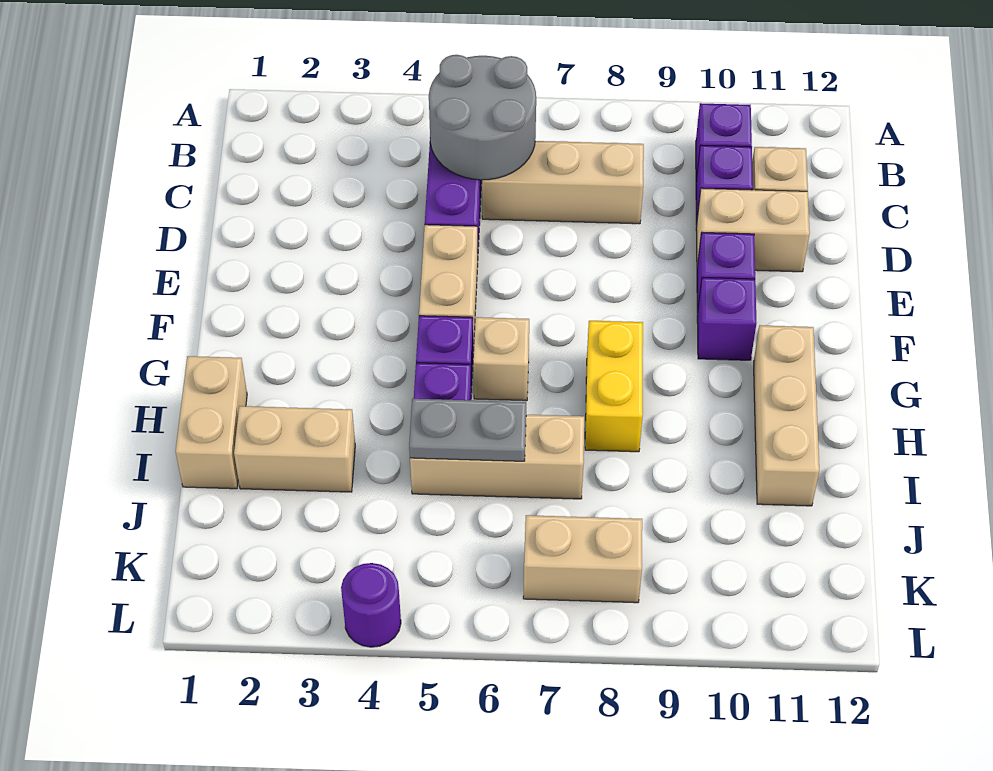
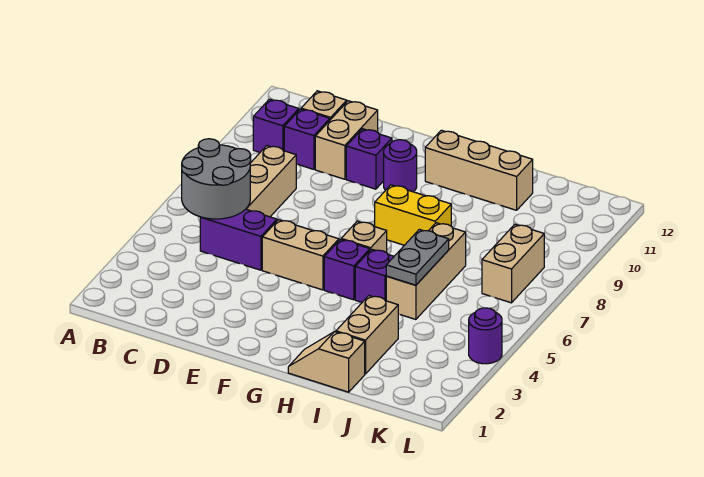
purple brick F10 level 1 -> purple round brick F10 level 1
tan brick H1:I1 level 1 -> tan slope H1:I1 level 1 top I

